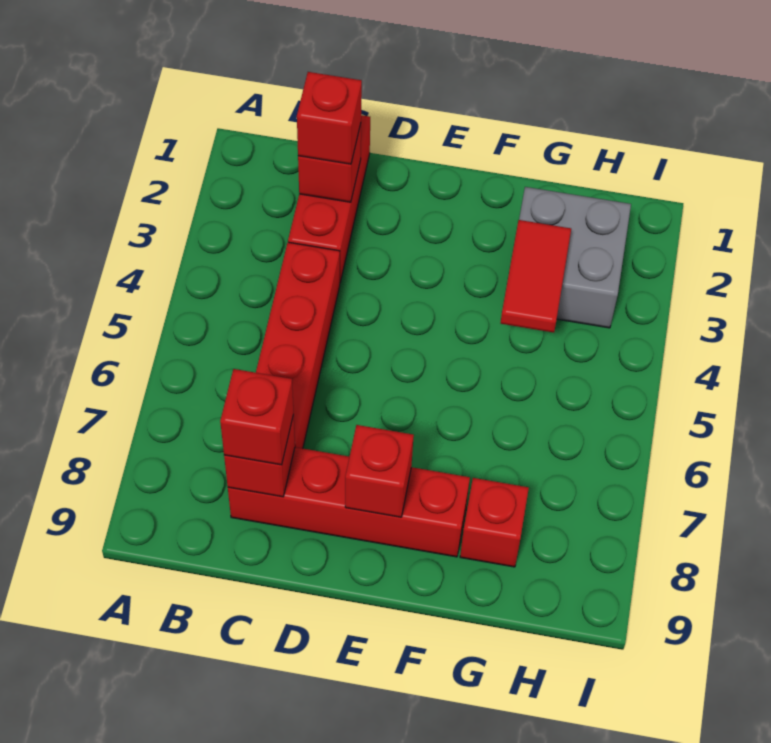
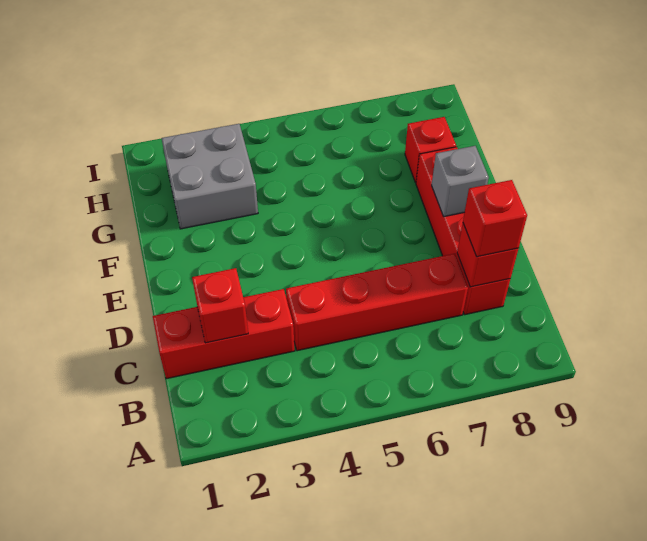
red brick C2 level 3 -> none
red brick E8 level 2 -> grey brick E8 level 2
red tile G3:G4 level 2 -> none

